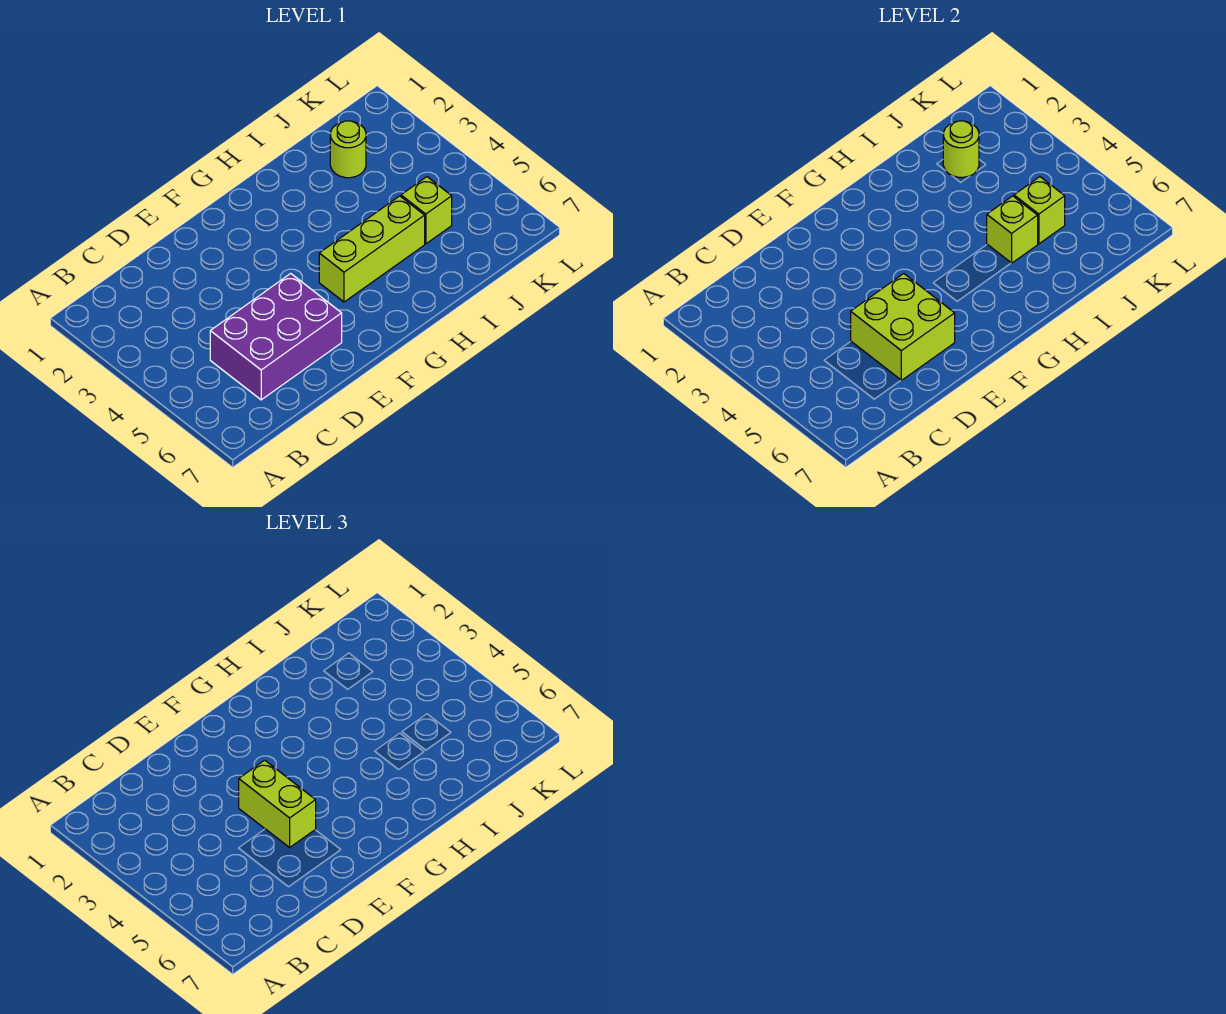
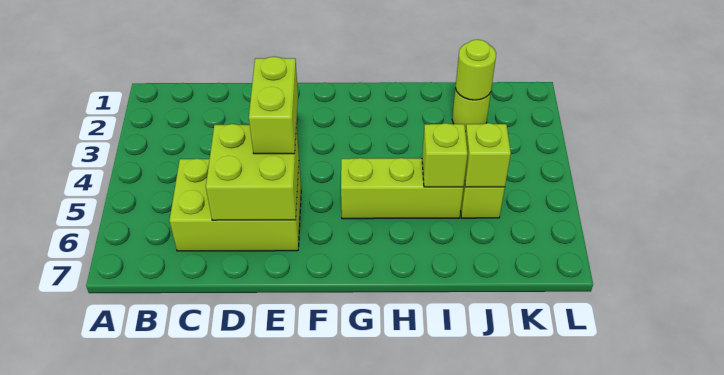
purple brick C5:E6 level 1 -> lime brick C5:E6 level 1

